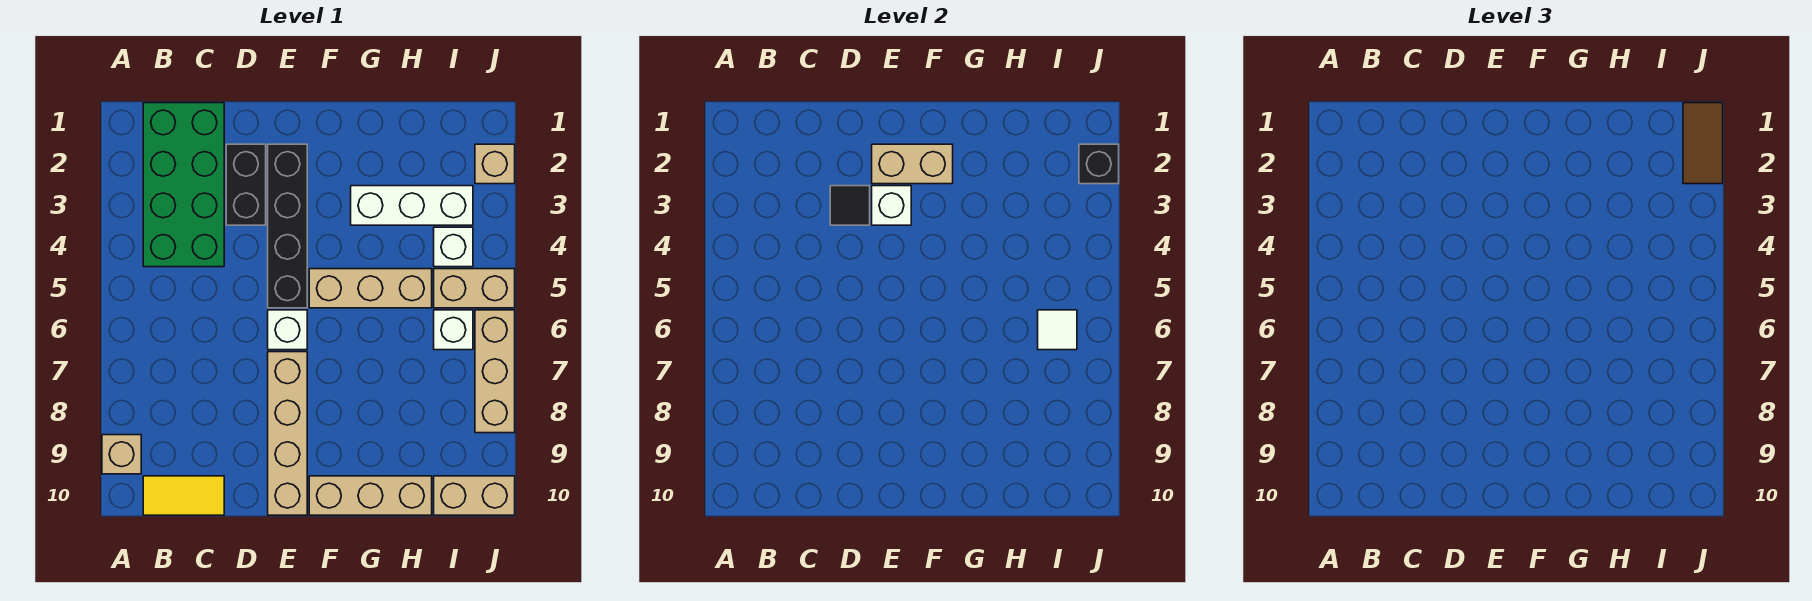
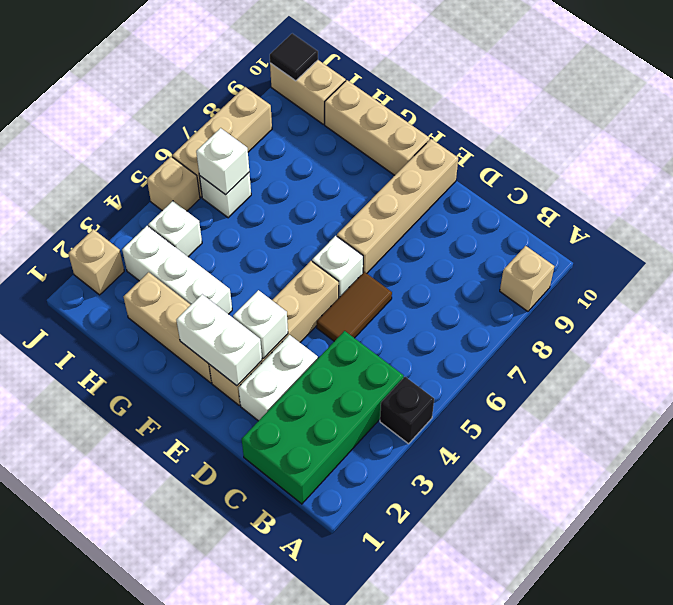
yellow tile B10:C10 level 1 -> none
black brick D2:D3 level 1 -> white brick D2:D3 level 1
black tile D3 level 2 -> black tile J10 level 2
black brick E2:E5 level 1 -> tan brick E2:E5 level 1
tan brick E2:F2 level 2 -> white brick E2:F2 level 2
tan brick F5:H5 level 1 -> tan brick F2:H2 level 1
tan brick I5:J5 level 1 -> tan brick J5 level 1
white tile I6 level 2 -> white brick I6 level 2
brown tile J1:J2 level 3 -> brown tile D5:D6 level 1
black brick J2 level 2 -> black brick A4 level 1

